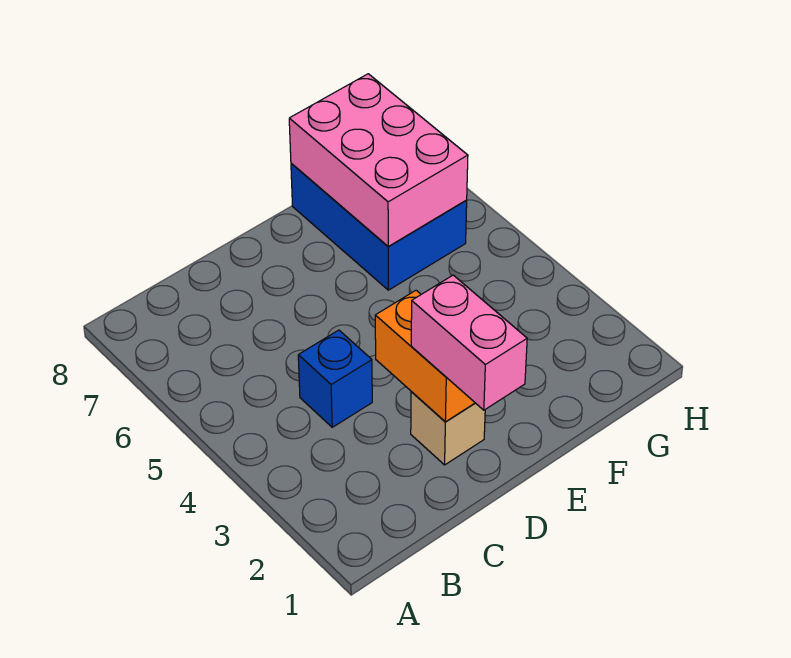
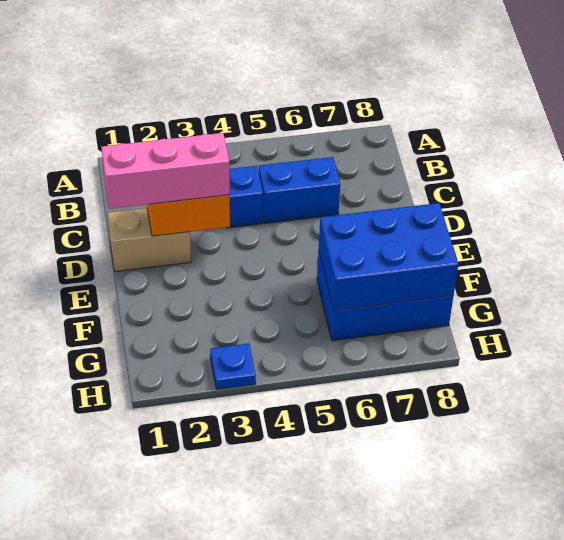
none -> blue brick C5:C6 level 1
pink brick D1:D2 level 3 -> pink brick D1:D3 level 3
tan brick D2 level 1 -> tan brick D1:D2 level 1
pink brick F6:G8 level 2 -> blue brick F6:G8 level 2
none -> blue plate H3 level 1

